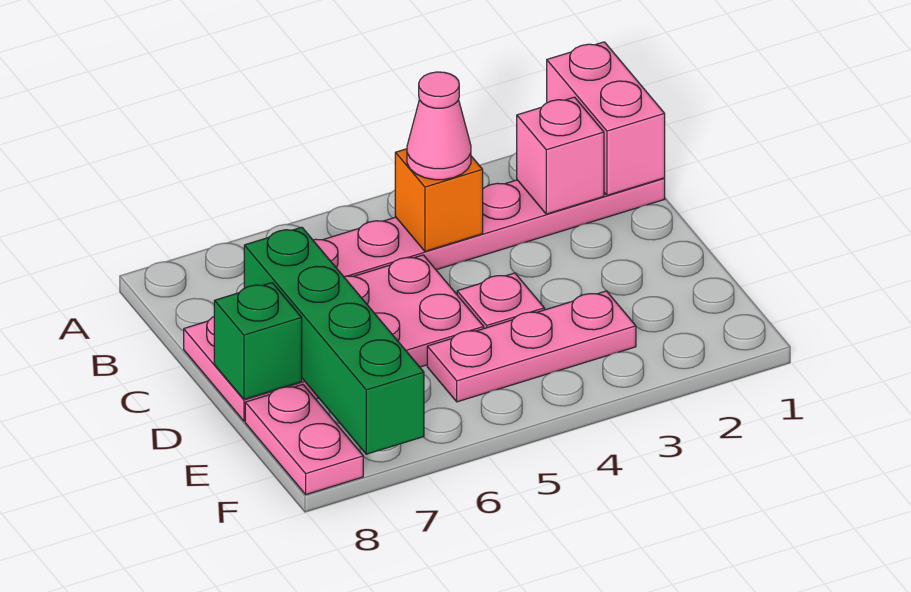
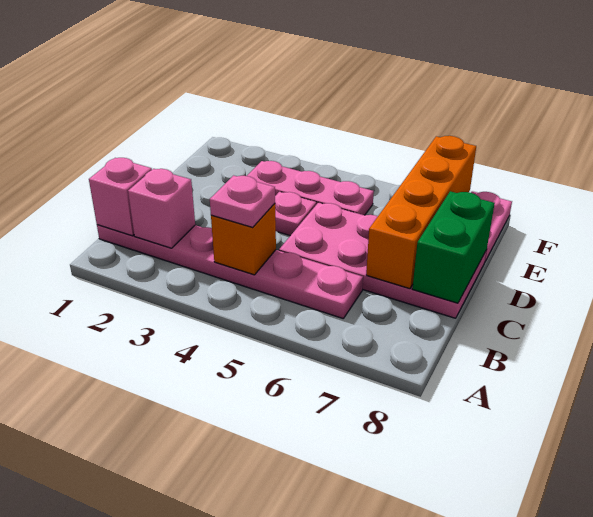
pink brick A1:B1 level 2 -> pink brick B1 level 2
pink cone B4 level 3 -> pink plate B4 level 3
green brick C7:F7 level 2 -> orange brick C7:F7 level 2
green brick D8 level 2 -> green brick C8:D8 level 2

